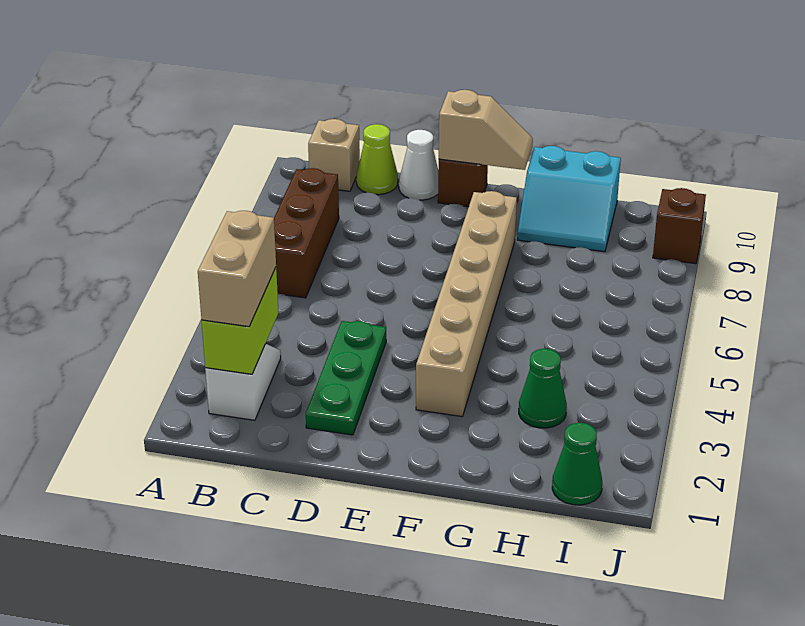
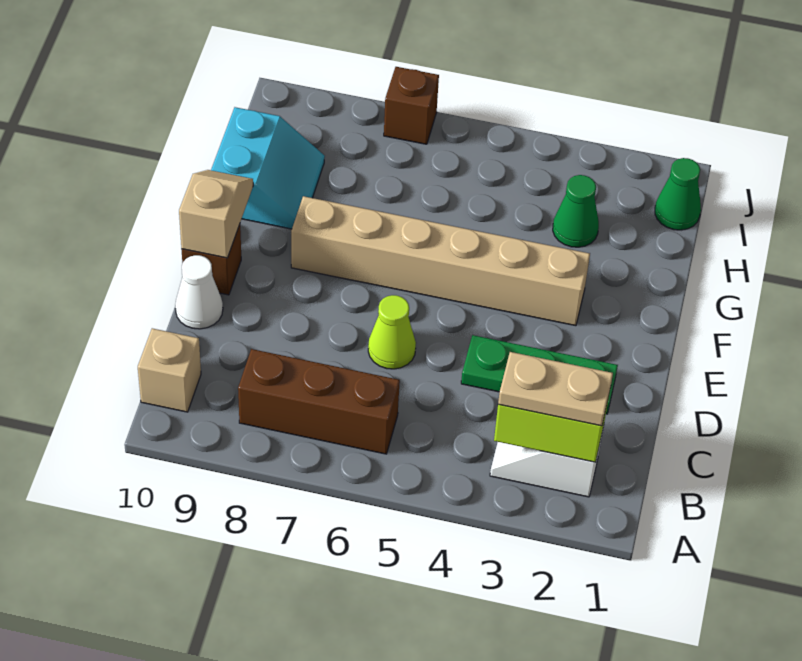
tan brick B2:B3 level 3 -> tan plate B2:B3 level 3
lime cone C10 level 1 -> lime cone D6 level 1
brown brick J9 level 1 -> brown brick J7 level 1

